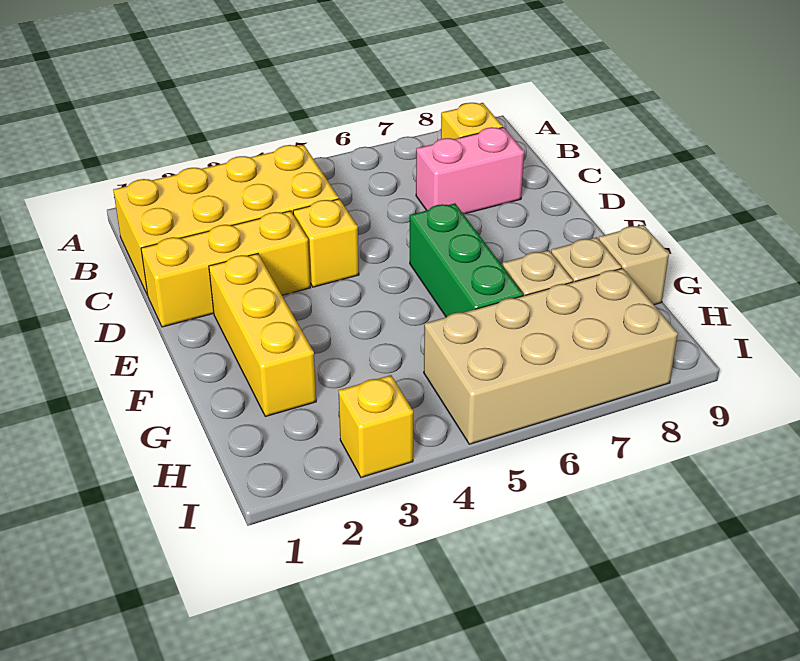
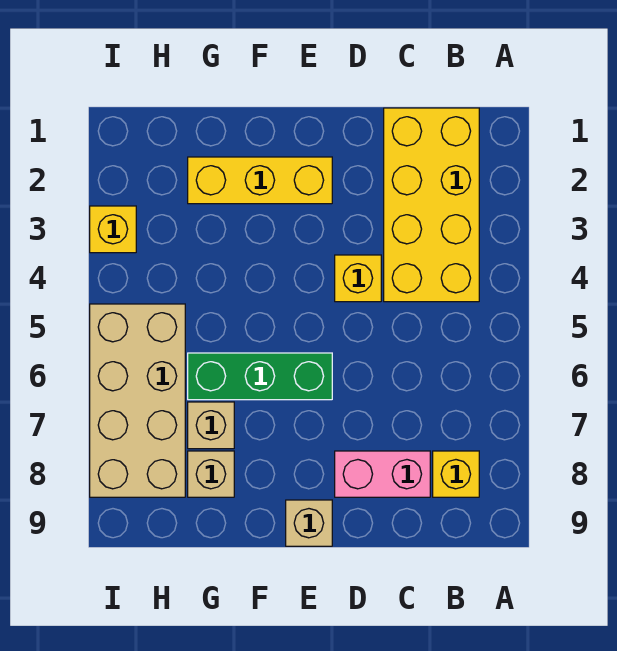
pink brick C7:C8 level 1 -> pink brick C8:D8 level 1
yellow brick D1:D3 level 1 -> none
tan brick G9 level 1 -> tan brick E9 level 1

